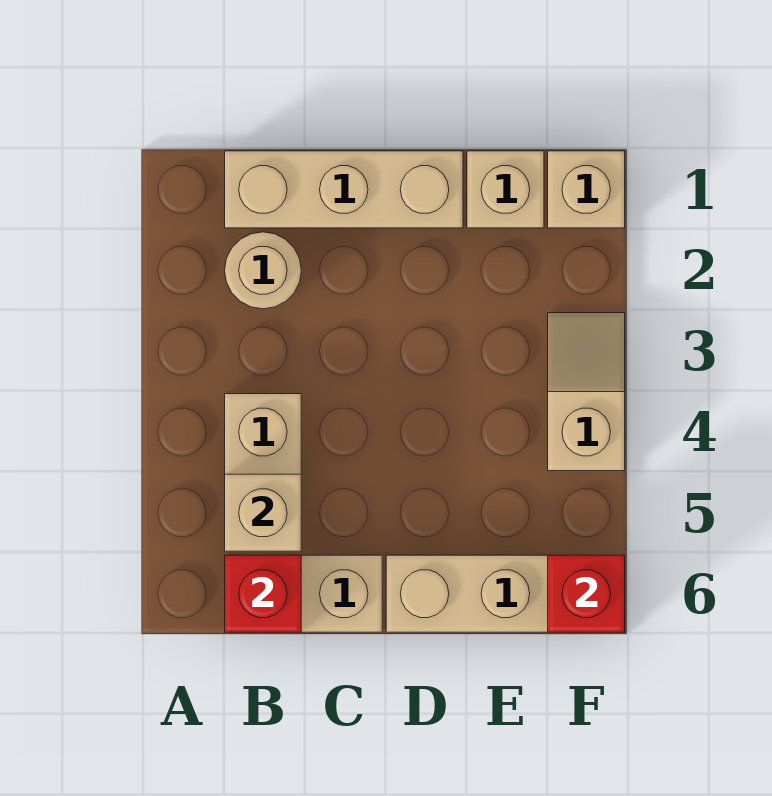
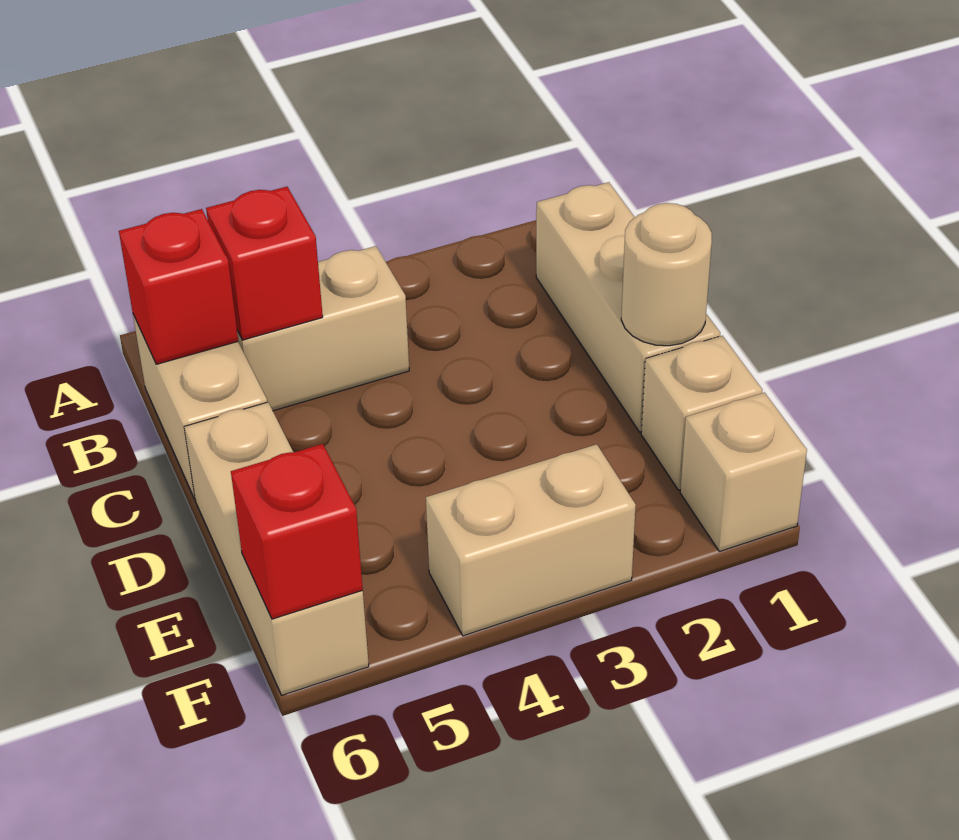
tan round brick B2 level 1 -> tan round brick D1 level 2
tan brick B5 level 2 -> red brick B5 level 2
tan slope F3:F4 level 1 top 4 -> tan brick F3:F4 level 1

